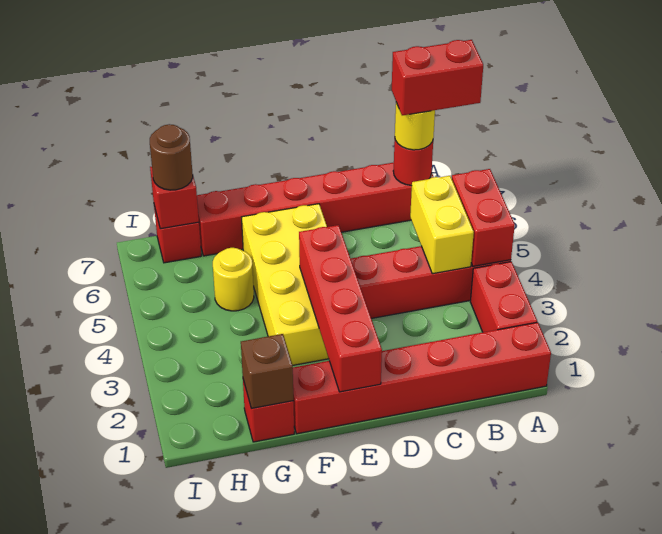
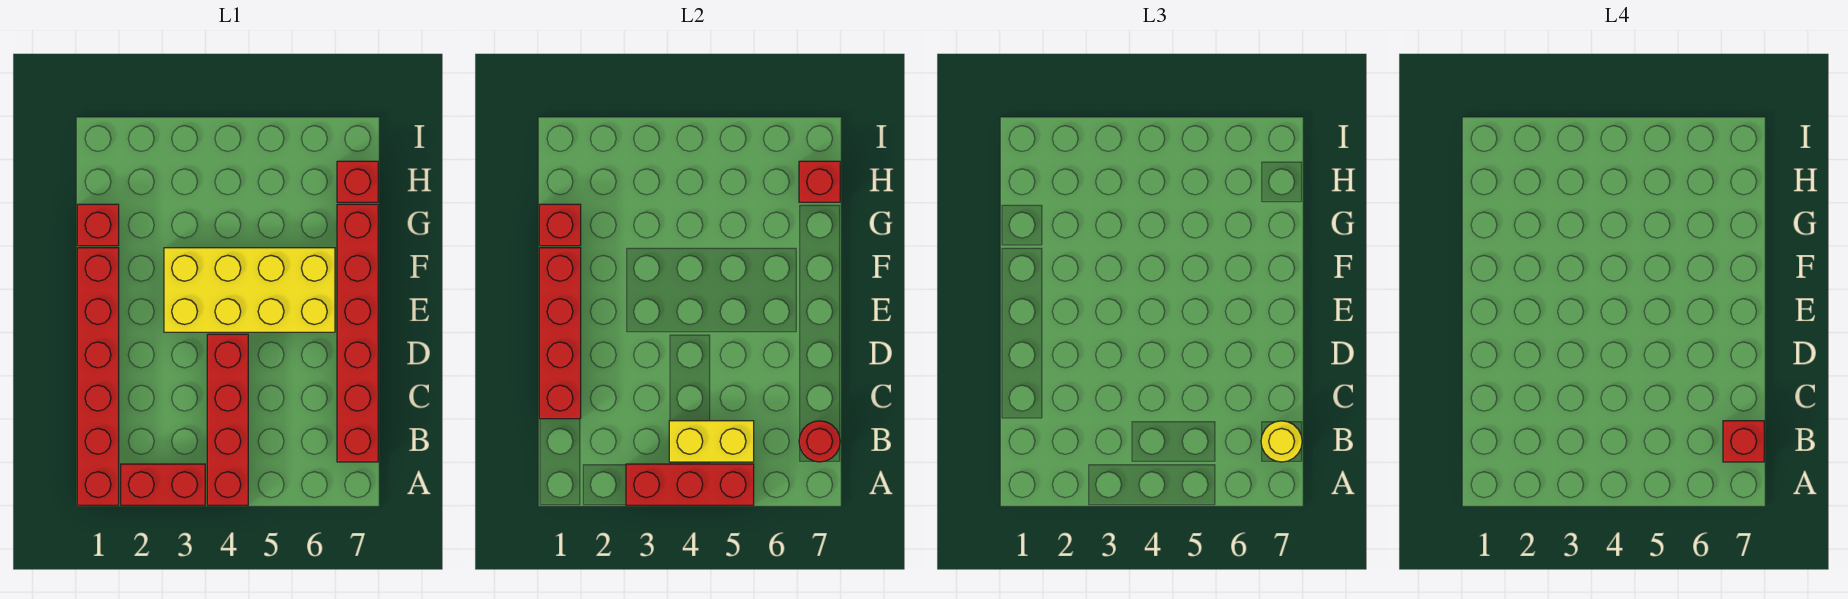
red brick A4:A5 level 2 -> red brick A3:A5 level 2
red brick A7:B7 level 4 -> red brick B7 level 4
red brick E1:E4 level 2 -> red brick C1:F1 level 2
brown brick G1 level 2 -> red brick G1 level 2
yellow round brick G5 level 1 -> none
brown round brick H7 level 3 -> none

